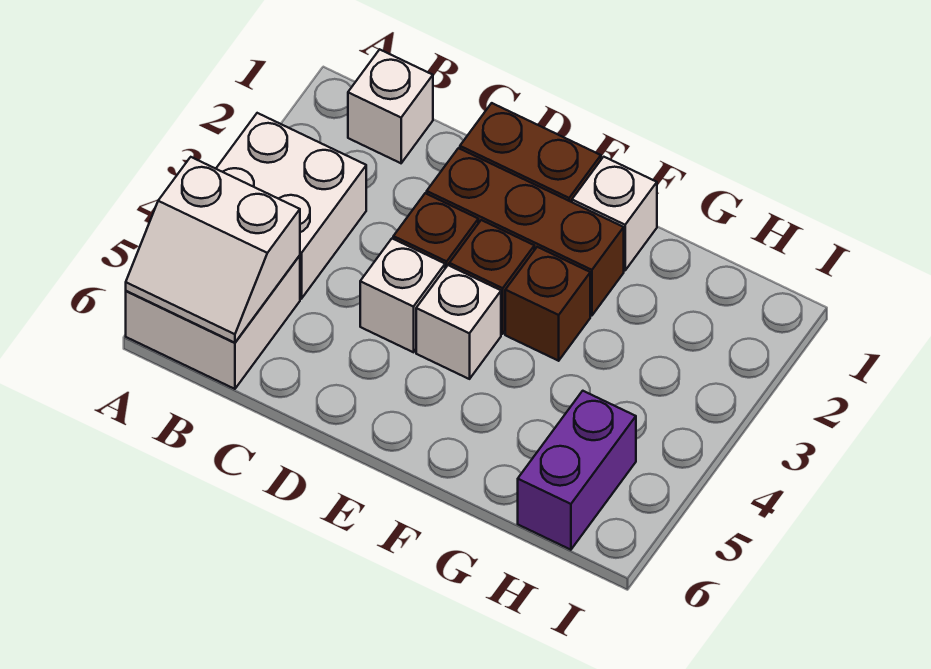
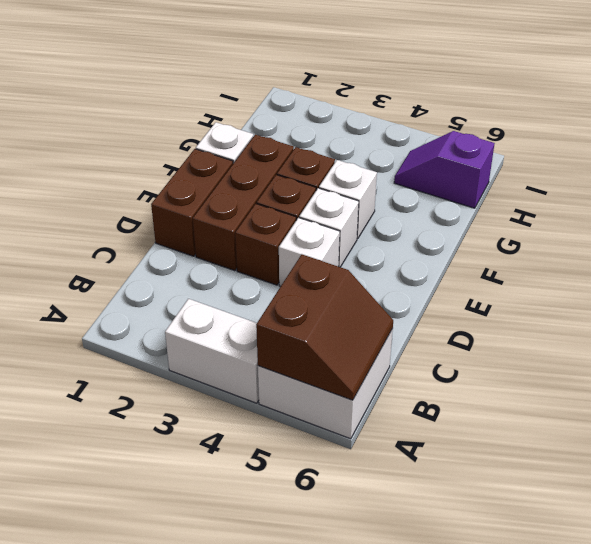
white brick A3:B4 level 1 -> white brick A3:A4 level 1
white slope A5:B6 level 2 top 5 -> brown slope A5:B6 level 2 top 5
white brick B1 level 1 -> white brick F4 level 1
purple brick H5:H6 level 1 -> purple slope H5:H6 level 1 top 6

